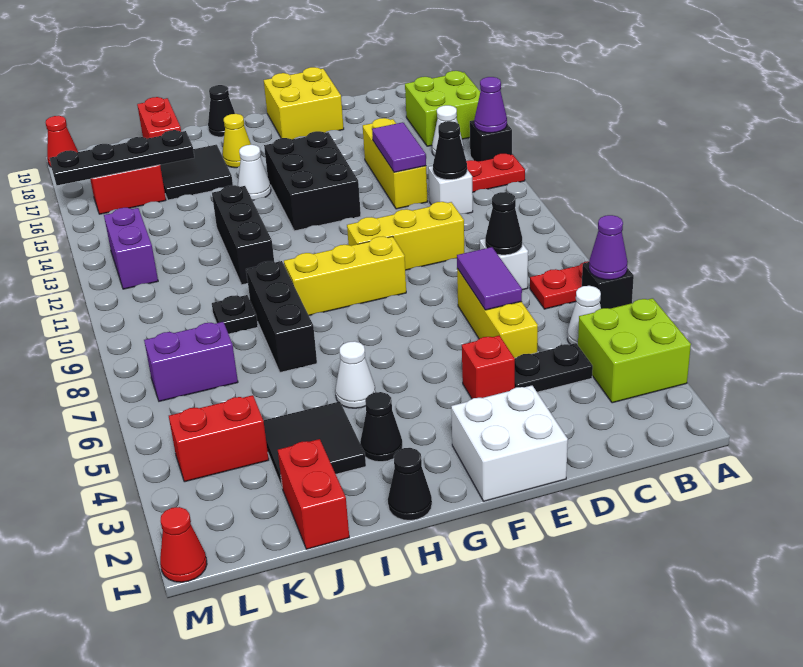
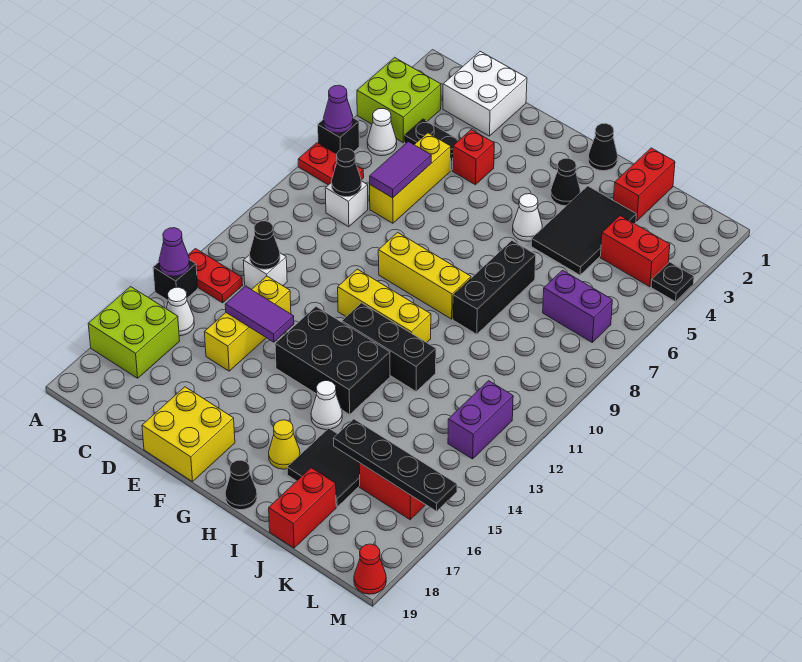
yellow brick D10:F10 level 1 -> yellow brick F11:H11 level 1
purple tile D13:D14 level 2 -> purple tile D14:E14 level 2
white brick E1:F2 level 1 -> white brick C1:D2 level 1
black brick F13:G15 level 1 -> black brick F13:H14 level 1
black tile I3:J4 level 1 -> black tile I3:J5 level 1
black brick I11:I13 level 1 -> black brick G12:I12 level 1
black plate J9 level 1 -> black plate M4 level 1
red cone M1 level 1 -> none

